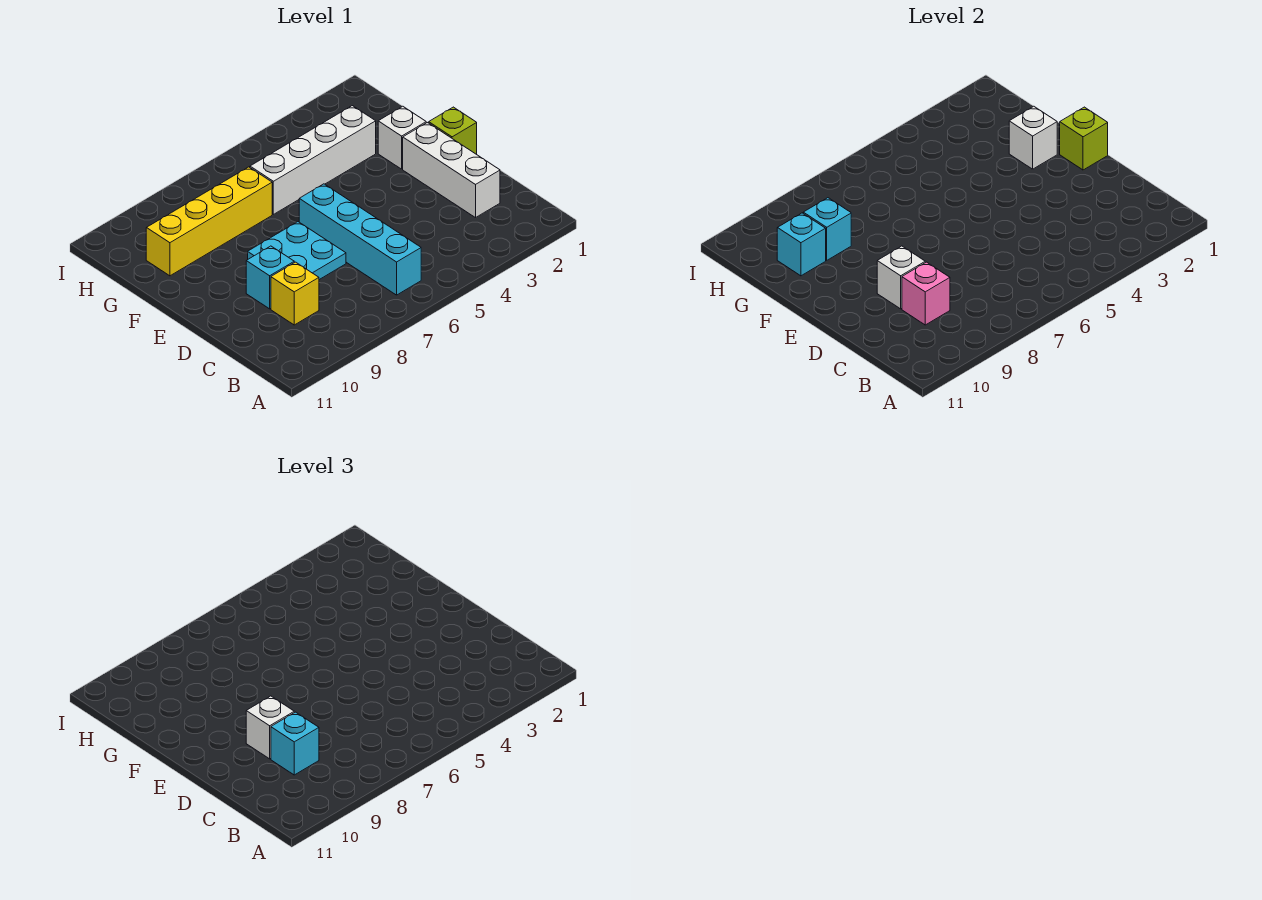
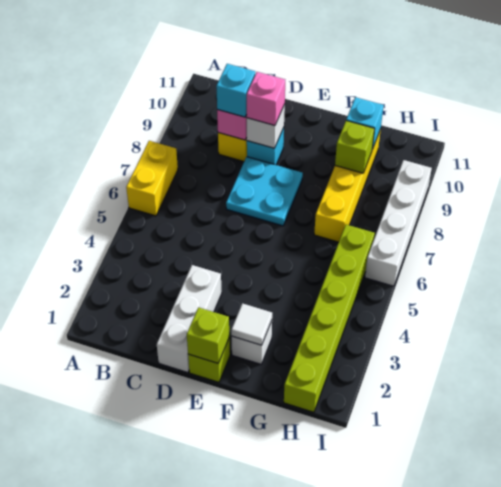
none -> yellow brick A6:A7 level 1
cyan brick B6:E6 level 1 -> none
white brick C2:E2 level 1 -> white brick D1:D3 level 1
white brick D9 level 3 -> pink brick D9 level 3
white brick F2 level 2 -> white tile F2 level 2
white brick G3:G6 level 1 -> white brick I6:I9 level 1
cyan brick G9 level 2 -> lime brick G9 level 2
none -> lime brick H1:H6 level 1

